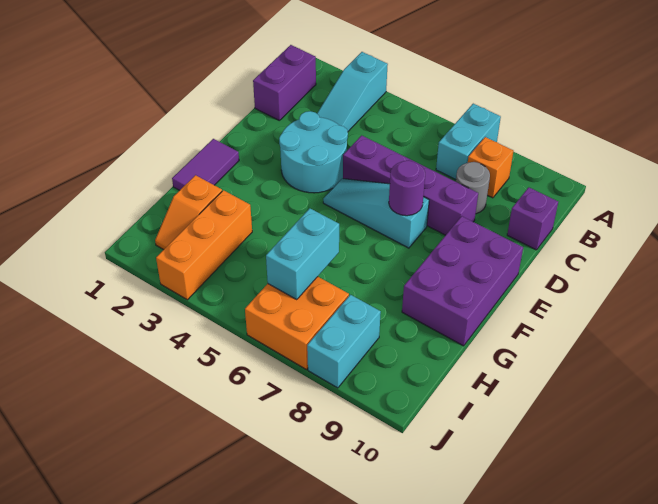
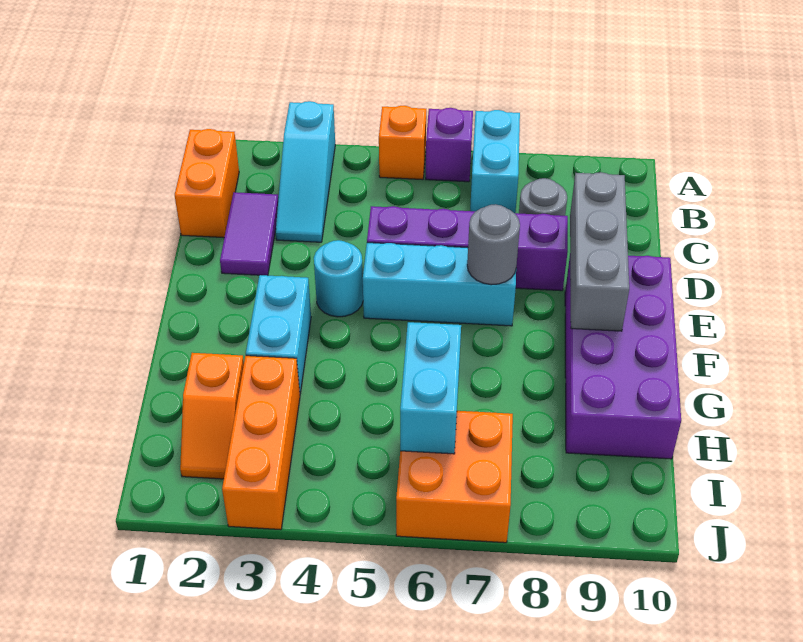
purple brick B1:C1 level 1 -> orange brick B1:C1 level 1
orange brick B8 level 1 -> orange brick A5 level 1
purple brick C10 level 1 -> purple brick A6 level 1
cyan round brick D3:E4 level 1 -> cyan round brick E4 level 1
none -> grey brick D9:F9 level 2
cyan slope E5:E7 level 1 top 7 -> cyan brick E5:E7 level 1
purple round brick E7 level 2 -> grey round brick E7 level 2
purple brick E9:G10 level 1 -> purple brick E9:H10 level 1
purple tile F1:G1 level 1 -> purple tile C2:D2 level 1
cyan brick I8:J8 level 1 -> cyan brick F3:G3 level 1

